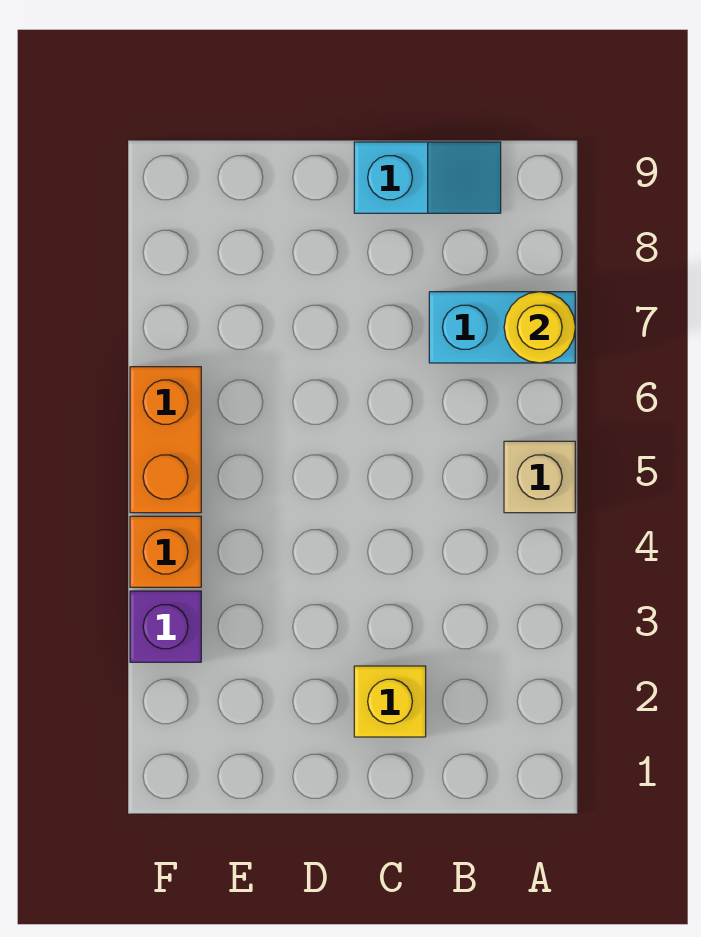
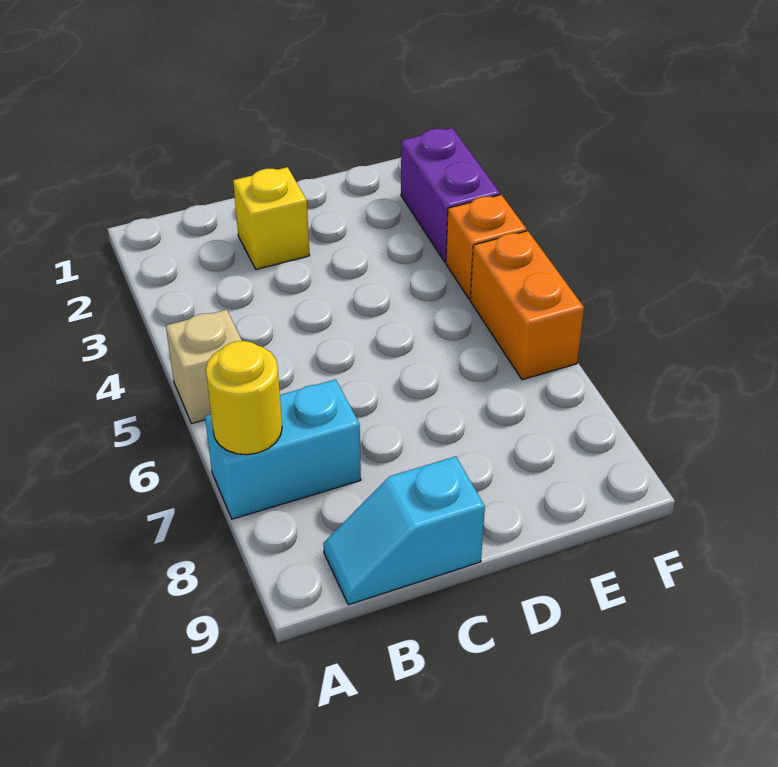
purple brick F3 level 1 -> purple brick F2:F3 level 1

